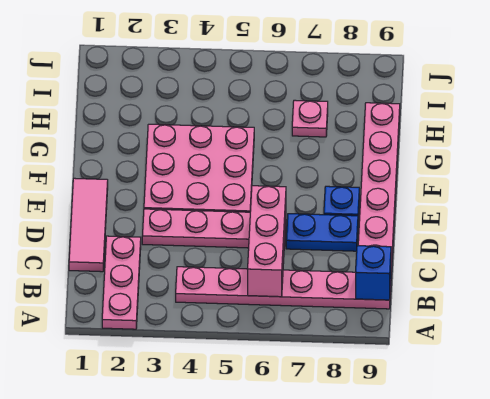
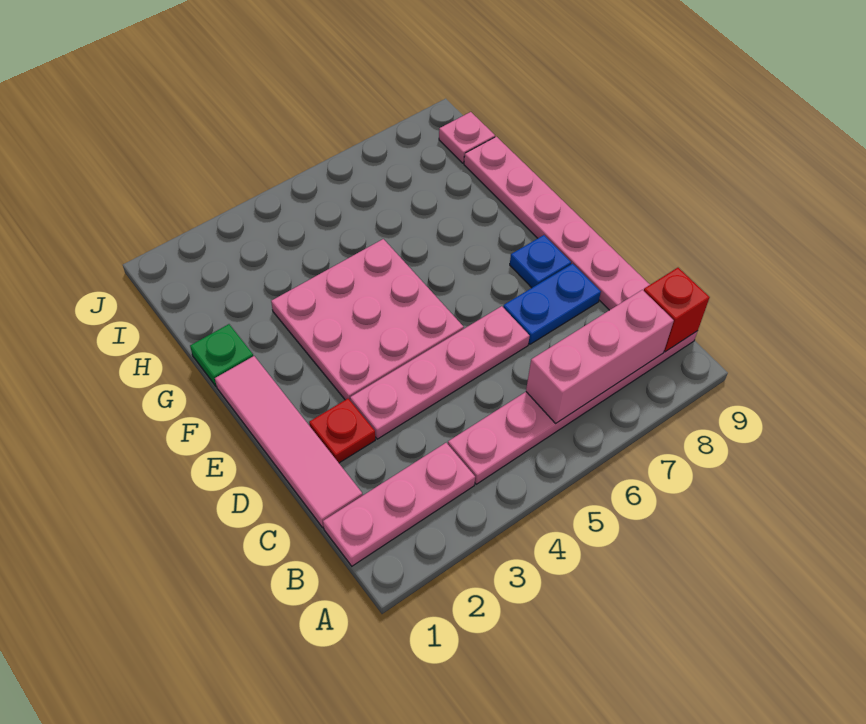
pink plate A2:C2 level 1 -> pink plate B1:B3 level 1
pink brick B6:D6 level 2 -> pink brick B6:B8 level 2
blue brick B9 level 2 -> red brick B9 level 2
pink tile C1:E1 level 1 -> pink tile C1:F1 level 1
none -> red plate D2 level 1
none -> green plate G1 level 1
pink plate H7 level 1 -> pink plate I9 level 1

